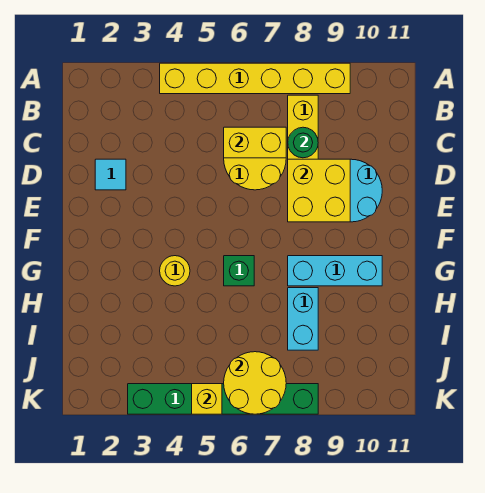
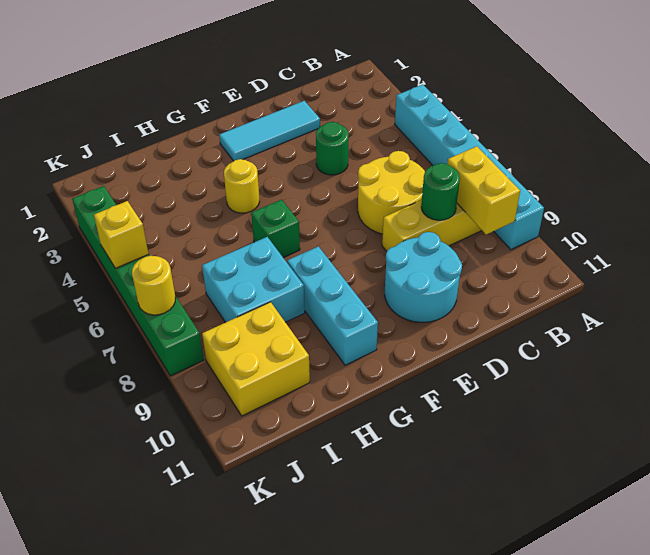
yellow brick A4:A9 level 1 -> cyan brick A4:A9 level 1
yellow brick C6:C7 level 2 -> yellow brick B8:B9 level 2
cyan tile D2 level 1 -> cyan tile D2:F2 level 1
none -> green round brick D4 level 1
yellow brick D8:E9 level 2 -> yellow brick I9:J10 level 1
cyan brick H8:I8 level 1 -> cyan brick H7:I8 level 1
yellow round brick J6:K7 level 2 -> yellow round brick K7 level 2

